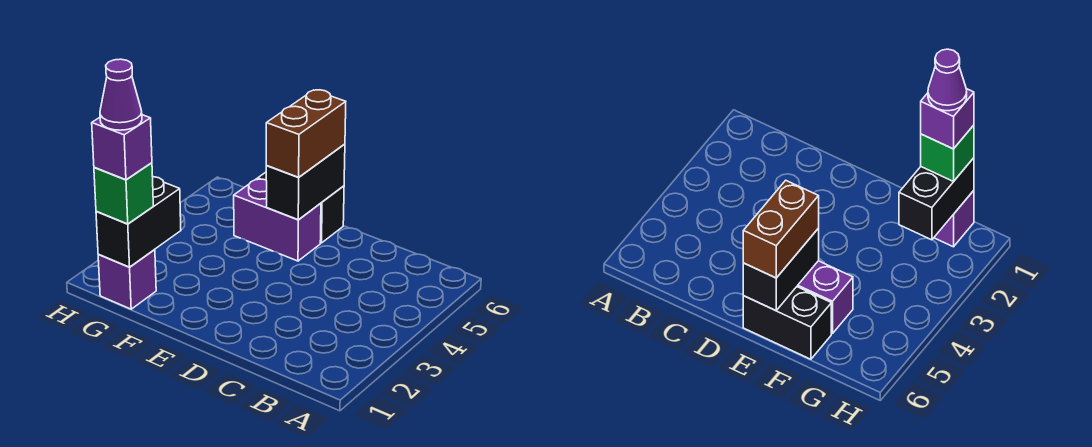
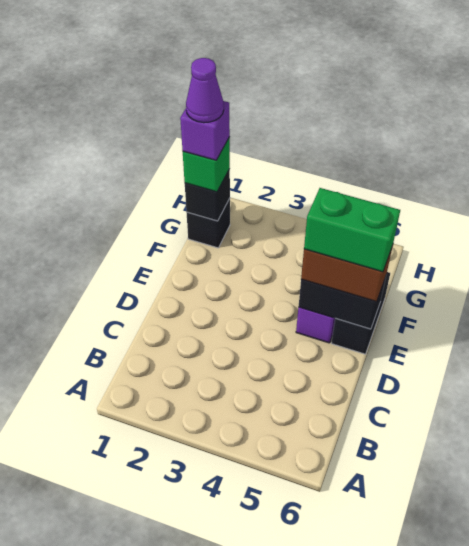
none -> green brick E5:E6 level 4
purple brick G1 level 1 -> black brick G1 level 1
black brick G1:G2 level 2 -> black brick G1 level 2

